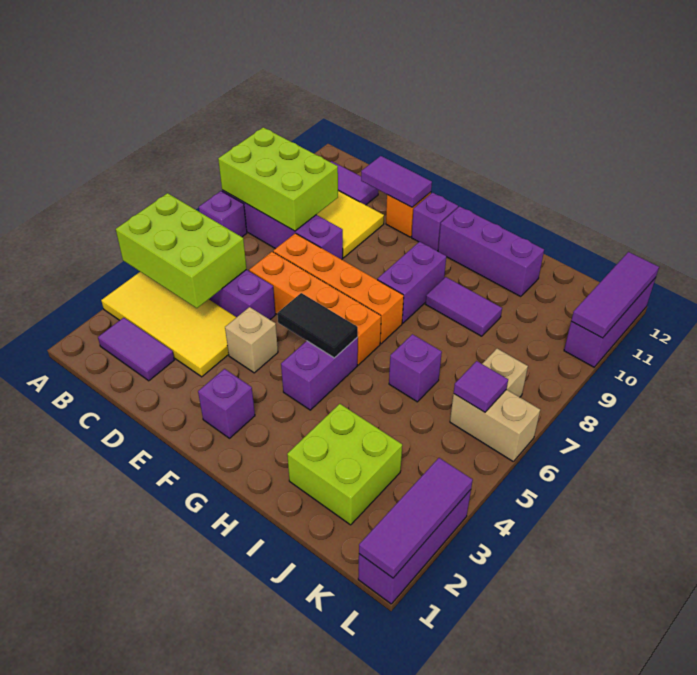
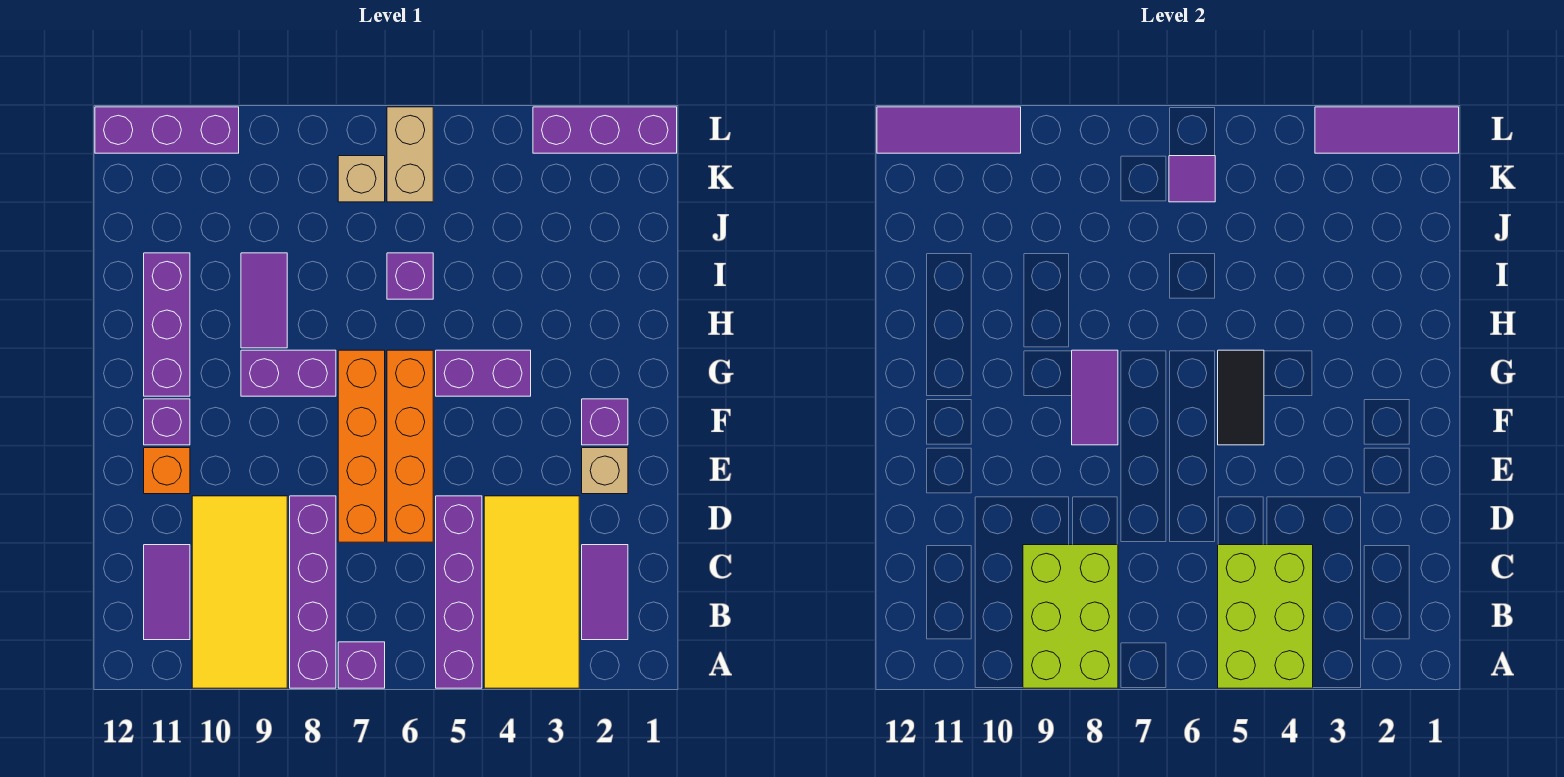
purple tile D11:E11 level 2 -> purple tile F8:G8 level 2
tan brick E4 level 1 -> tan brick E2 level 1
lime brick I2:J3 level 1 -> none

